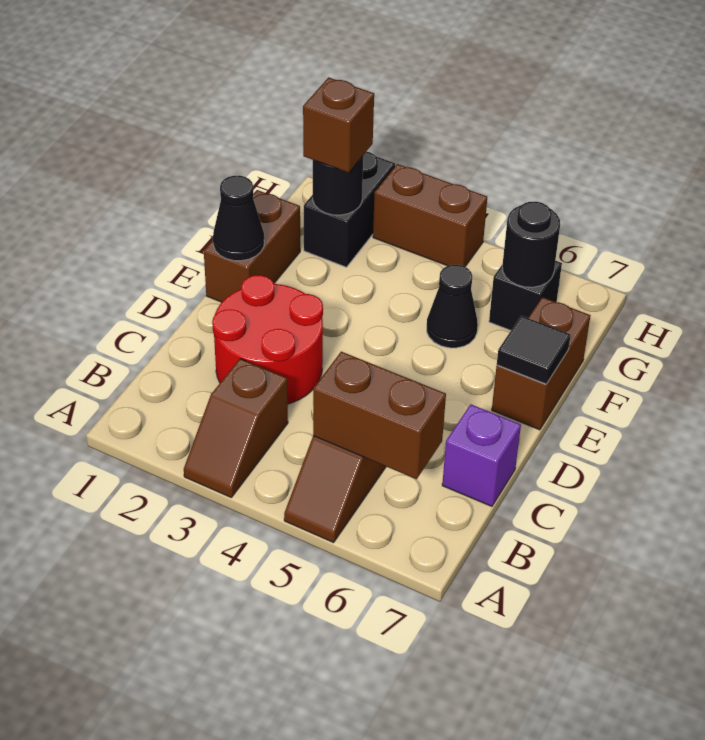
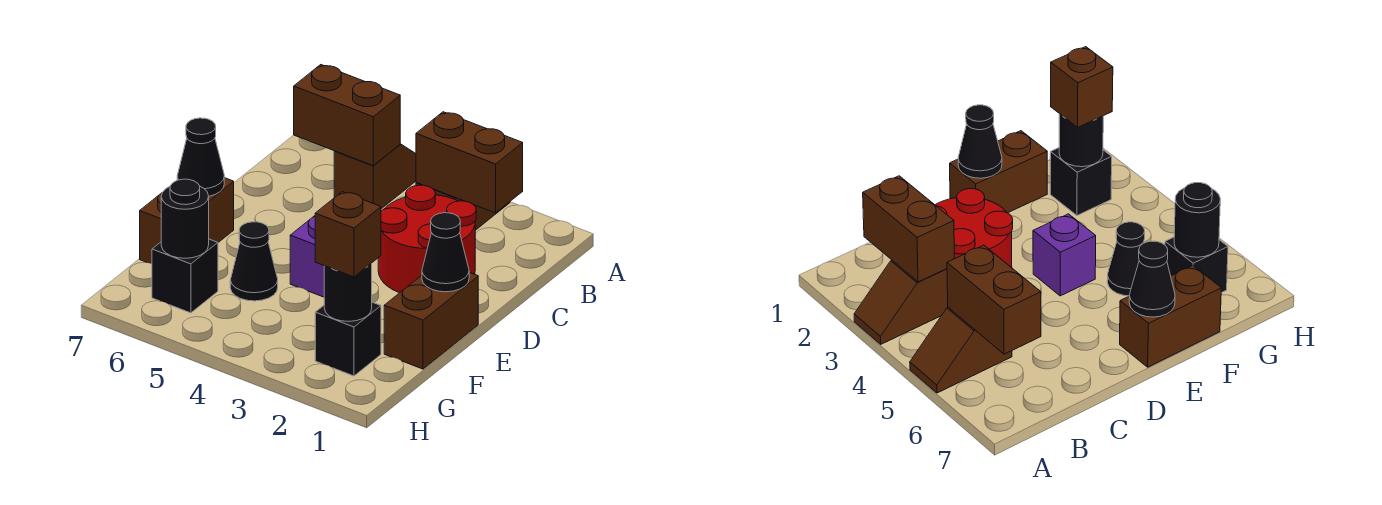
purple brick C7 level 1 -> purple brick E4 level 1
black tile E7 level 2 -> black cone E7 level 2
black brick G2:H2 level 1 -> black brick G2 level 1
brown brick H3:H4 level 1 -> brown brick B2:B3 level 2

